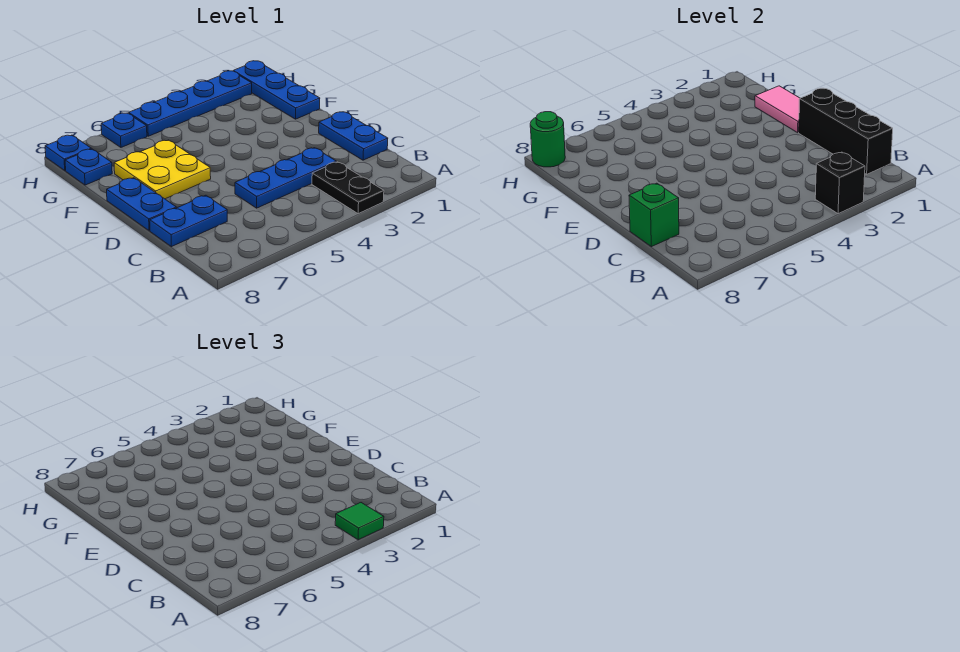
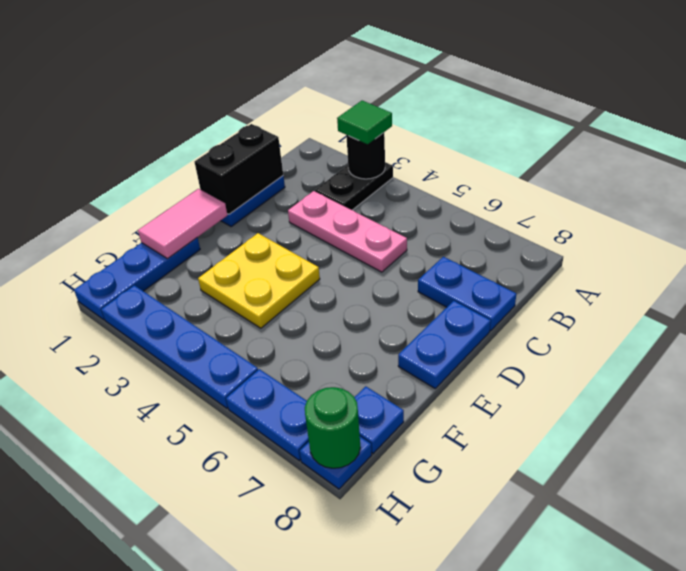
black brick A3 level 2 -> black round brick A3 level 2
black brick B1:D1 level 2 -> black brick C1:D1 level 2
blue plate C3:C5 level 1 -> pink plate C3:C5 level 1
green brick C8 level 2 -> none
yellow plate E6:F7 level 1 -> yellow plate E3:F4 level 1
blue plate H6 level 1 -> blue plate H6:H7 level 1

